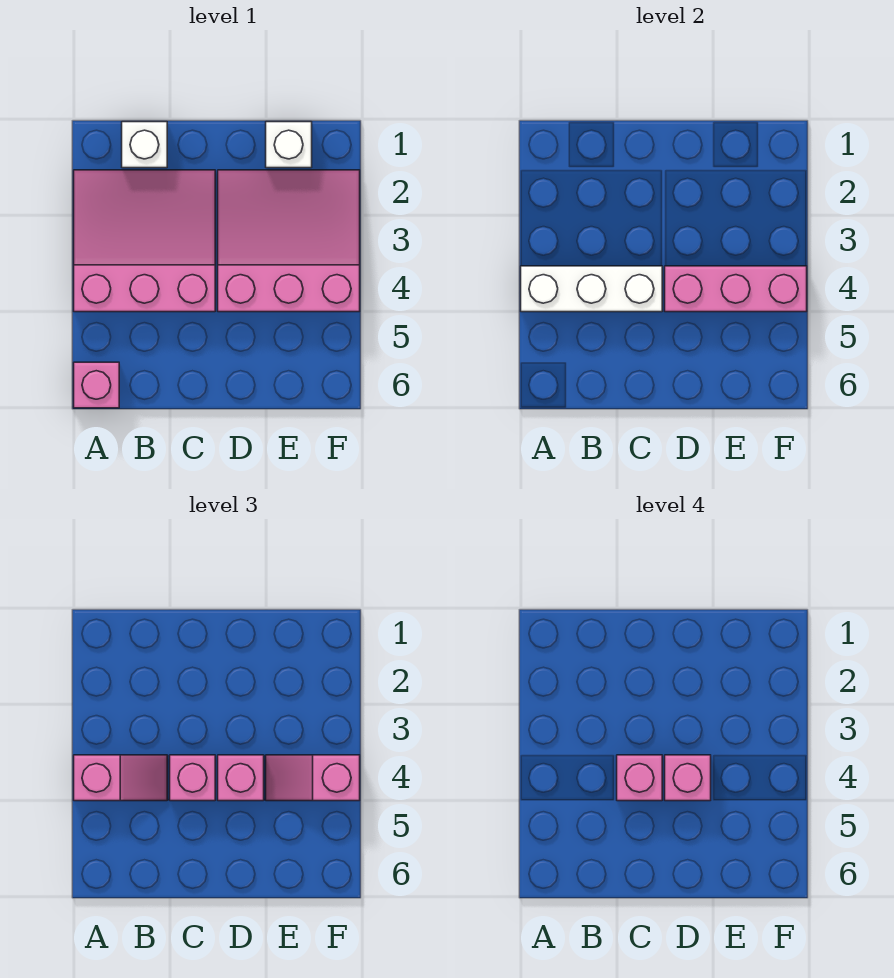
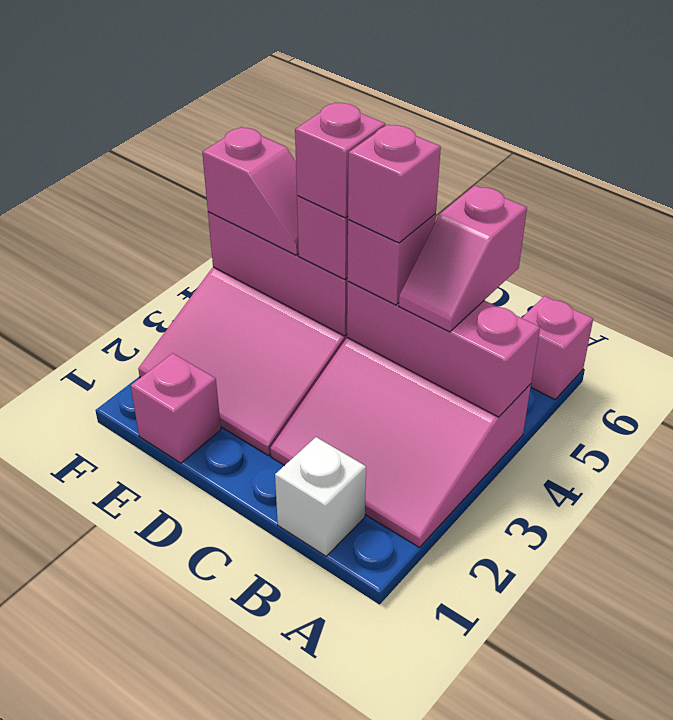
white brick A4:C4 level 2 -> pink brick A4:C4 level 2
pink slope A4:B4 level 3 top A -> pink slope B4:B5 level 3 top 5
white brick E1 level 1 -> pink brick E1 level 1

